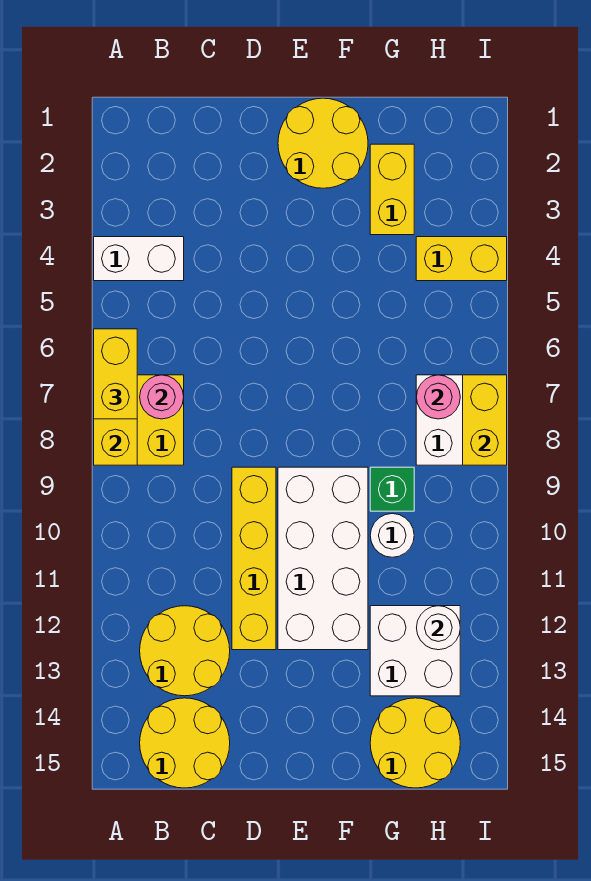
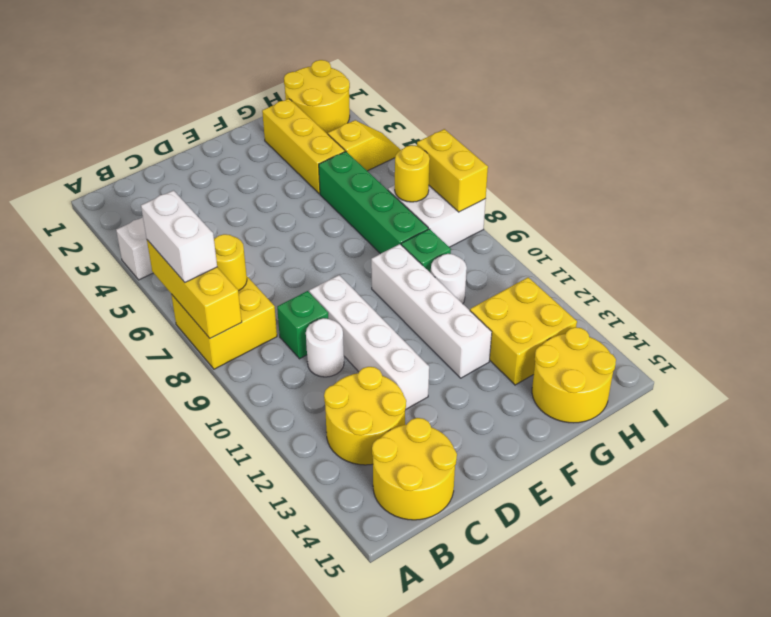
yellow brick A6:A7 level 3 -> white brick A6:A7 level 3
pink round brick B7 level 2 -> yellow round brick B7 level 2
none -> green brick C9 level 1
yellow brick D9:D12 level 1 -> white brick D9:D12 level 1
yellow round brick E1:F2 level 1 -> yellow round brick H1:I2 level 1
white brick E9:F12 level 1 -> white brick F9:F12 level 1
yellow brick G2:G3 level 1 -> yellow brick G2:G4 level 1
none -> green brick G5:G8 level 1
white brick G12:H13 level 1 -> yellow brick G12:H13 level 1
yellow brick H4:I4 level 1 -> yellow slope H4:I4 level 1 top H
pink round brick H7 level 2 -> yellow round brick H7 level 2
white round brick H12 level 2 -> white round brick C10 level 1

